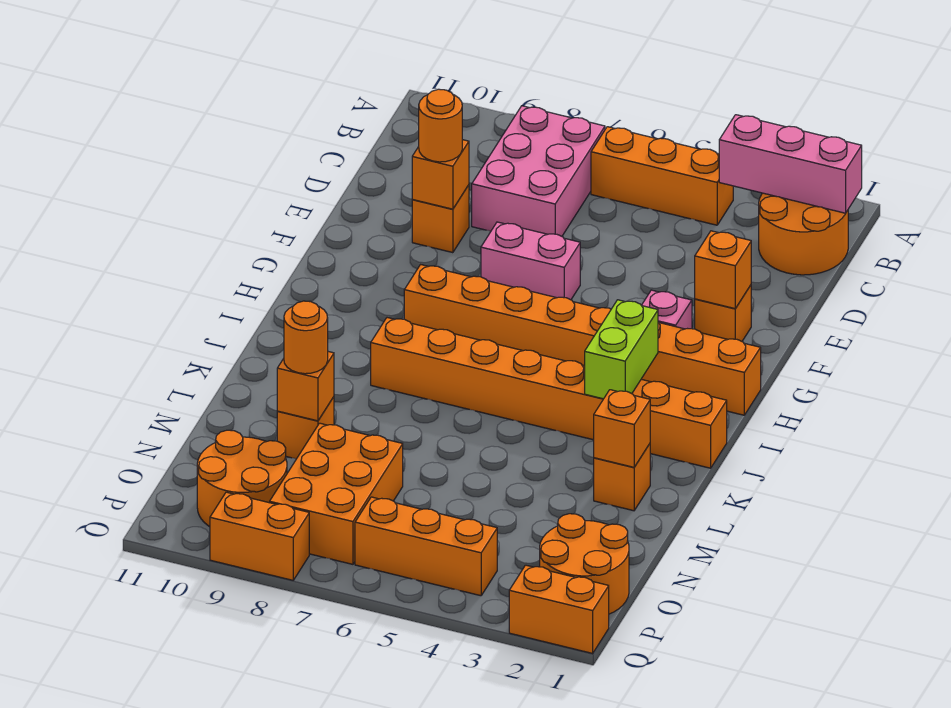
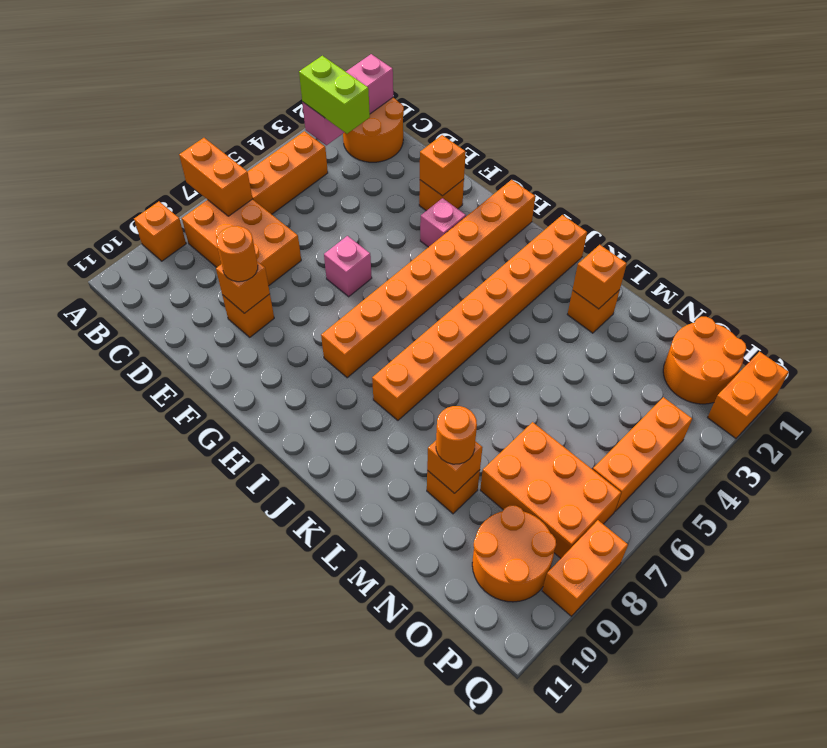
none -> orange brick A7:B7 level 2
none -> orange brick A9 level 1
pink brick B7:D8 level 1 -> orange brick B7:D8 level 1
pink brick F6:F7 level 1 -> pink brick F6 level 1
lime brick I3:J3 level 2 -> lime brick B3:C3 level 3

